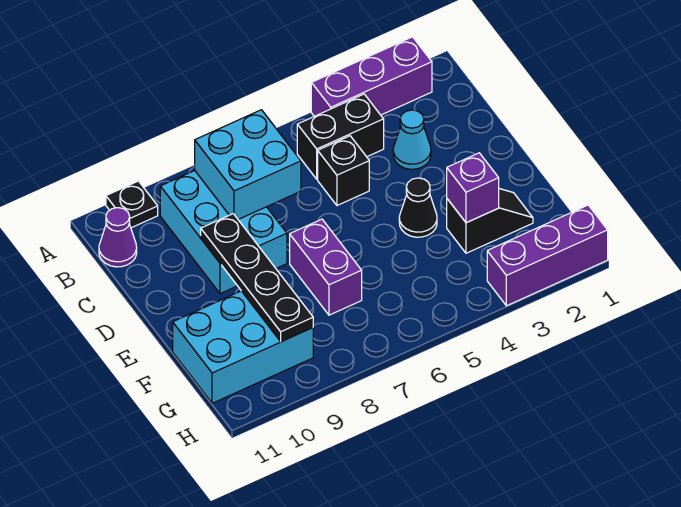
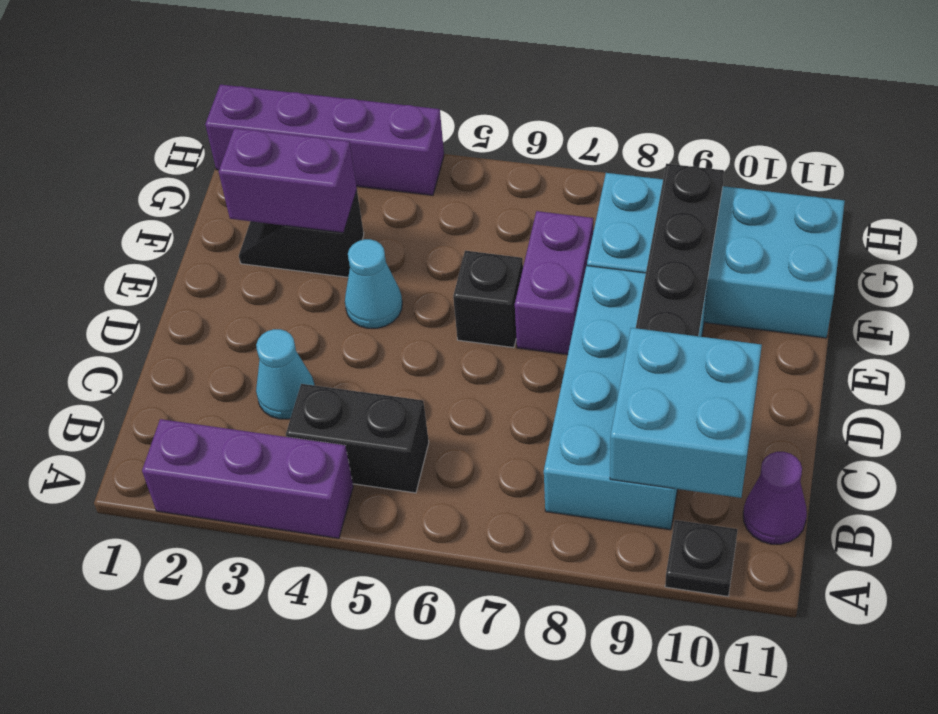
cyan brick B7:C8 level 2 -> cyan brick B9:C10 level 2
cyan brick B8:D9 level 1 -> cyan brick B8:E9 level 1
black brick C5 level 1 -> black brick E6 level 1
black cone E4 level 1 -> cyan cone E4 level 1
purple brick F3 level 2 -> purple brick F2:F3 level 2
cyan brick F9:G11 level 1 -> cyan brick F8:G11 level 1
purple brick H1:H3 level 1 -> purple brick H1:H4 level 1

